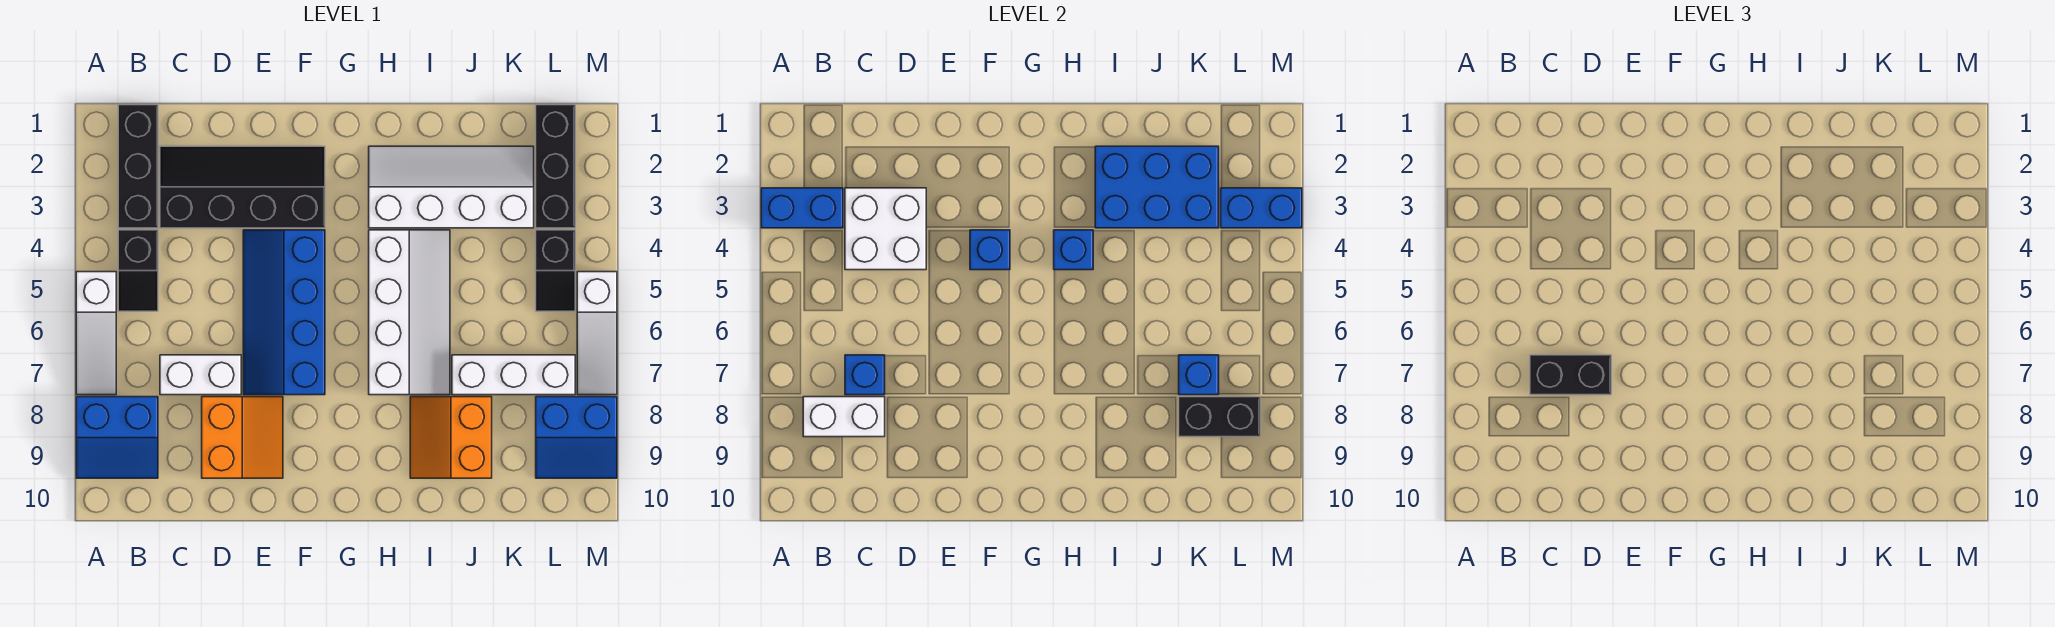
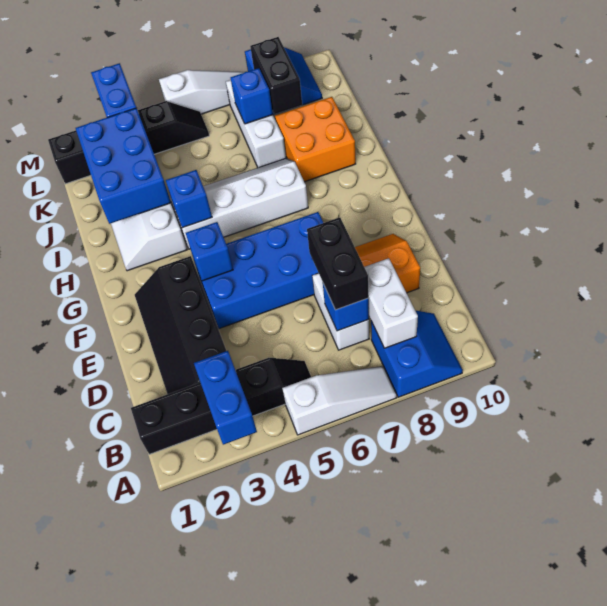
white brick C3:D4 level 2 -> none
blue slope E4:F7 level 1 top F -> blue brick E4:F7 level 1
orange slope I8:J9 level 1 top J -> orange brick I8:J9 level 1

